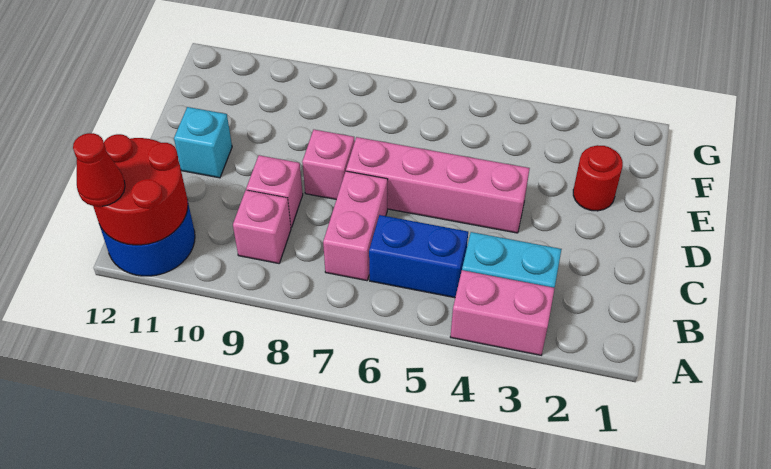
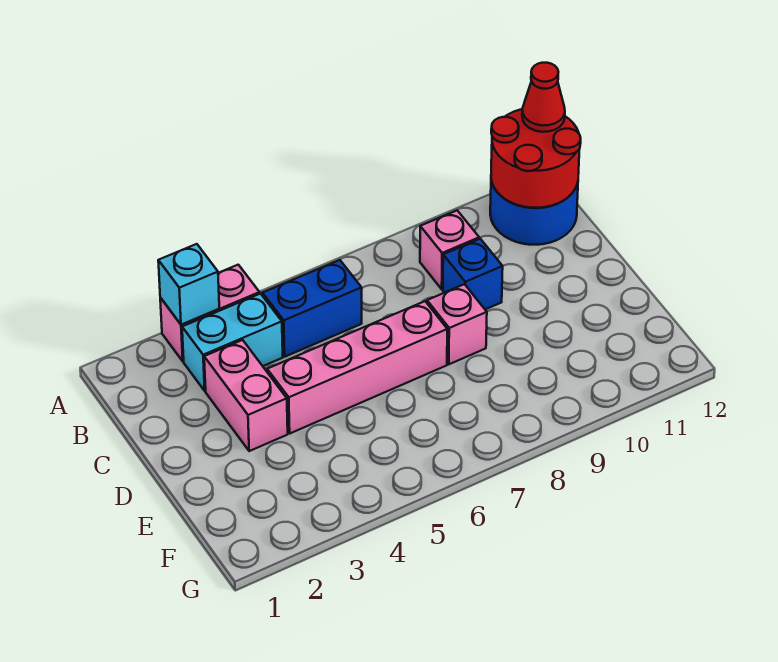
pink brick B7:C7 level 1 -> pink brick C3:D3 level 1
pink brick C9 level 1 -> blue brick C9 level 1
cyan brick D11 level 1 -> cyan brick A3 level 2
red round brick E2 level 1 -> none

